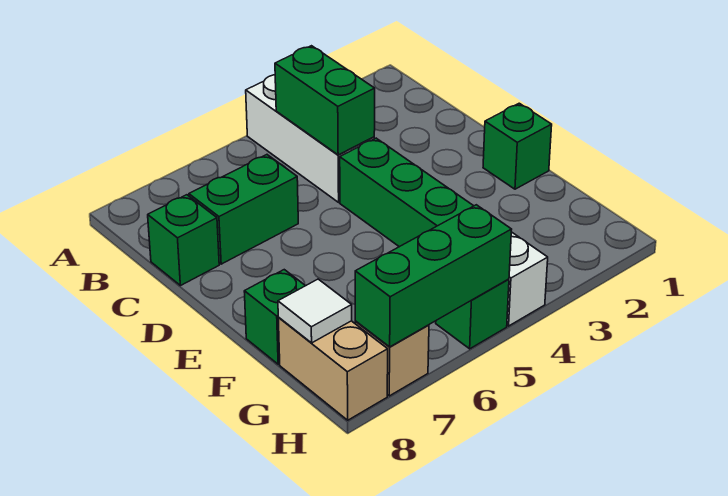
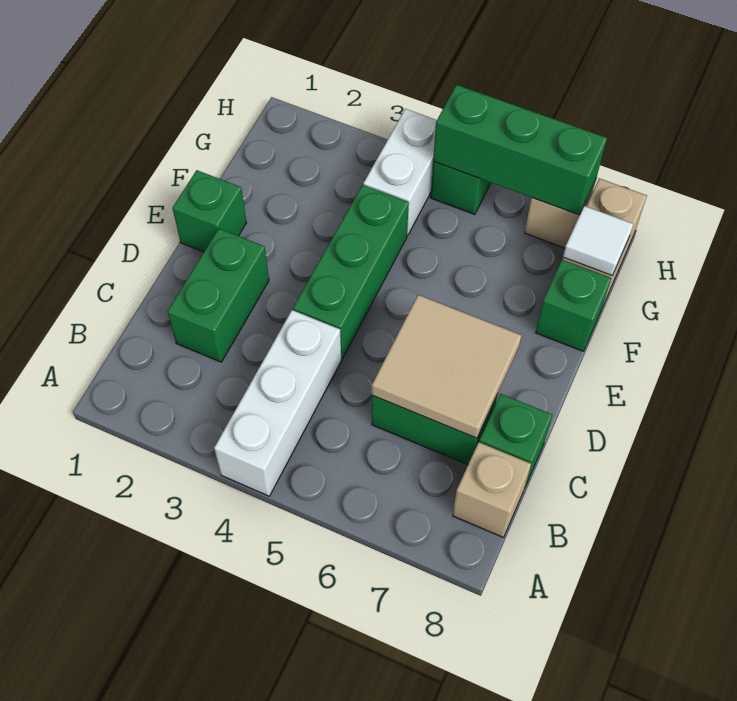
green brick B4:C4 level 2 -> green brick C2:D2 level 1
none -> tan brick B8 level 1
none -> tan tile C6:D7 level 2

